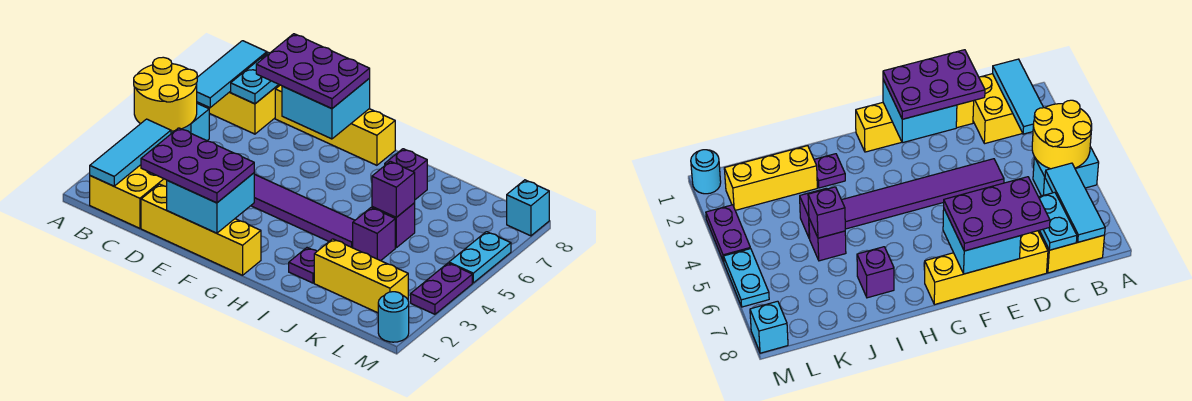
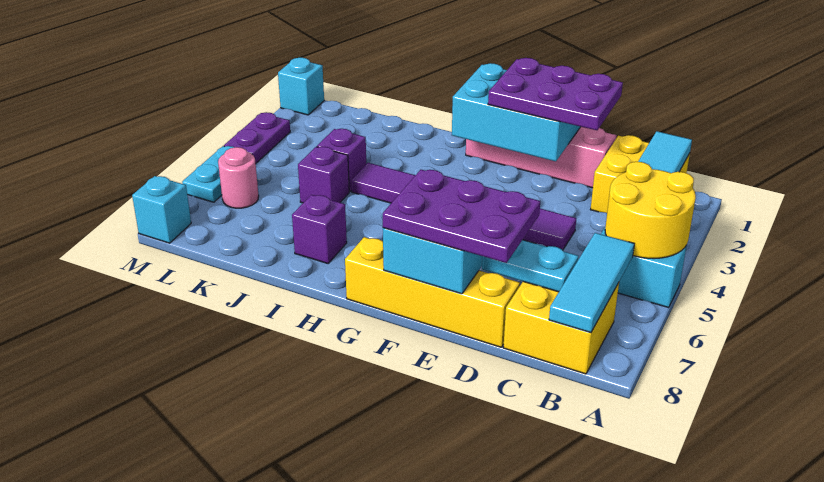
cyan plate C7:C8 level 2 -> cyan plate C7:D7 level 2
yellow brick D1:G1 level 1 -> pink brick D1:G1 level 1
cyan brick E1:F2 level 2 -> cyan brick E1:G2 level 2
purple plate I2 level 1 -> none
yellow brick J2:L2 level 1 -> none
purple brick J5 level 2 -> none
none -> pink round brick L6 level 1
cyan round brick M1 level 1 -> cyan brick M1 level 1

